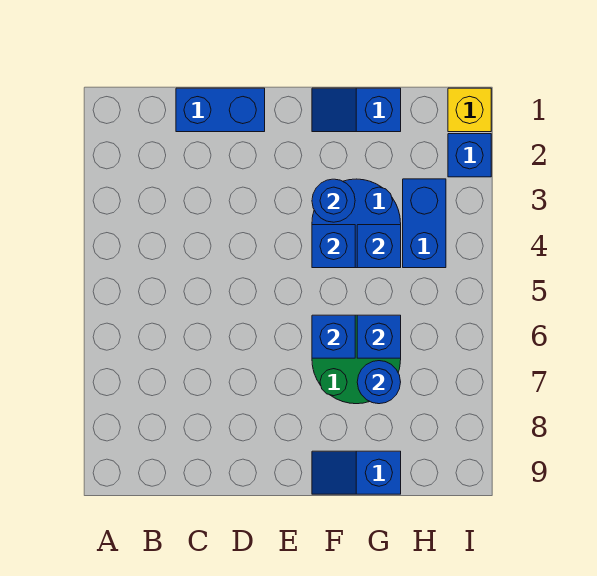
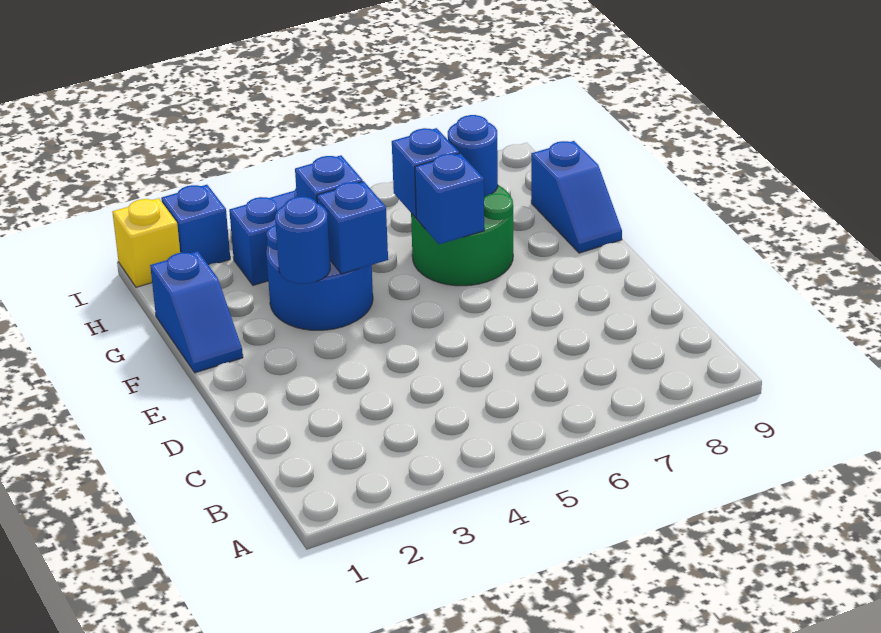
blue brick C1:D1 level 1 -> none

